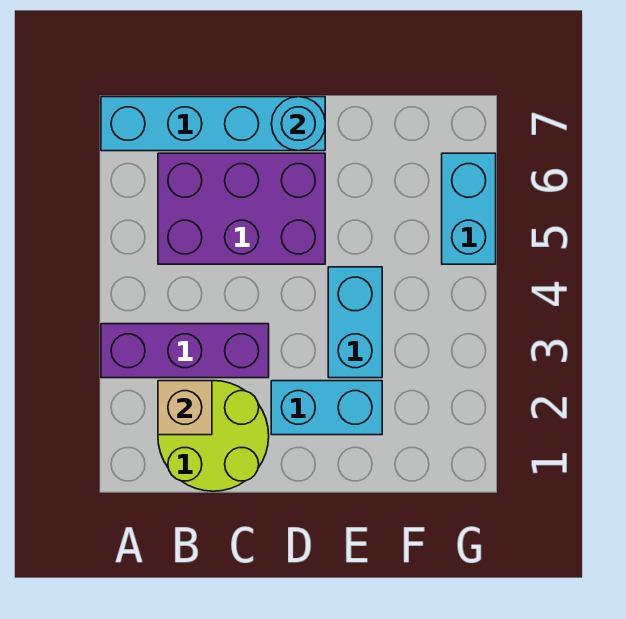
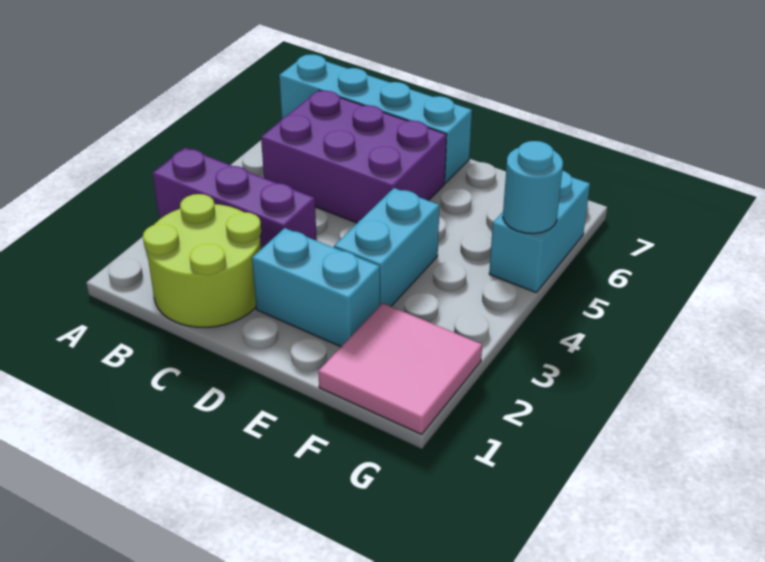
tan brick B2 level 2 -> none
cyan round brick D7 level 2 -> cyan round brick G5 level 2
none -> pink tile F1:G2 level 1

